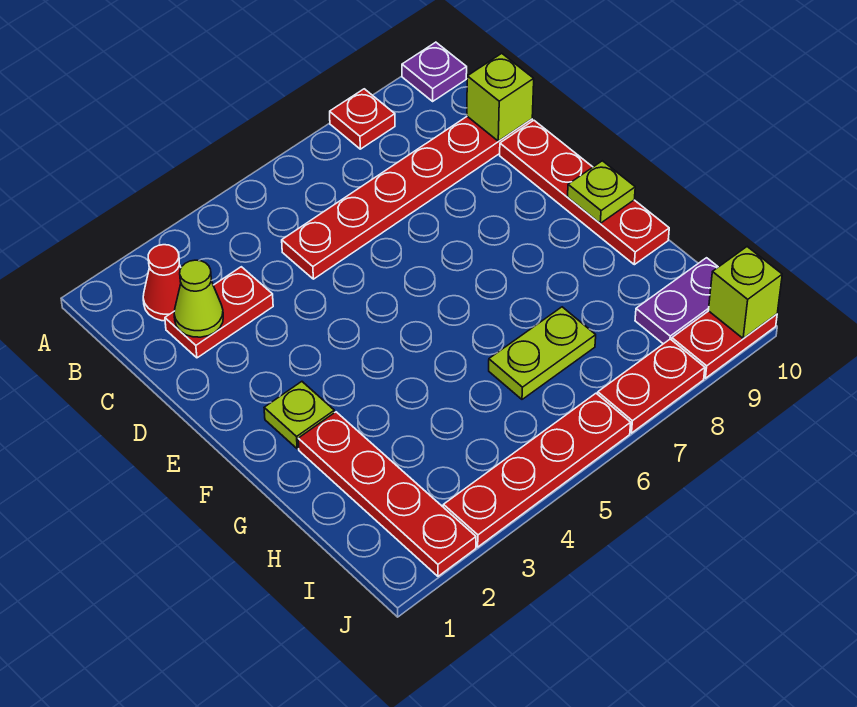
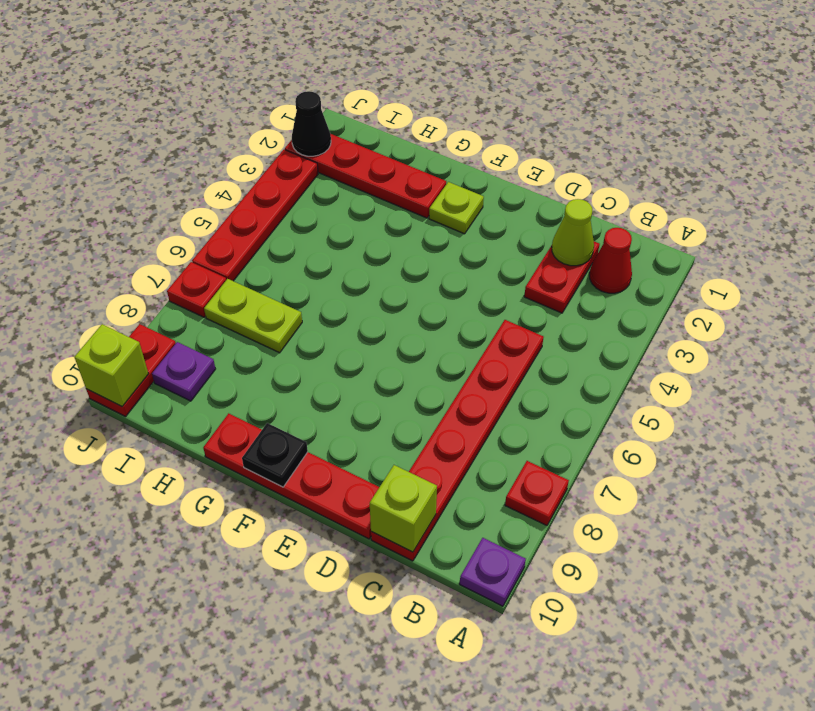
lime plate F10 level 2 -> black plate F10 level 2
lime plate H6:H7 level 1 -> lime plate H7:I7 level 1
purple plate I9:I10 level 1 -> purple plate I9 level 1
none -> black cone J2 level 2
red plate J7:J8 level 1 -> red plate J7 level 1

